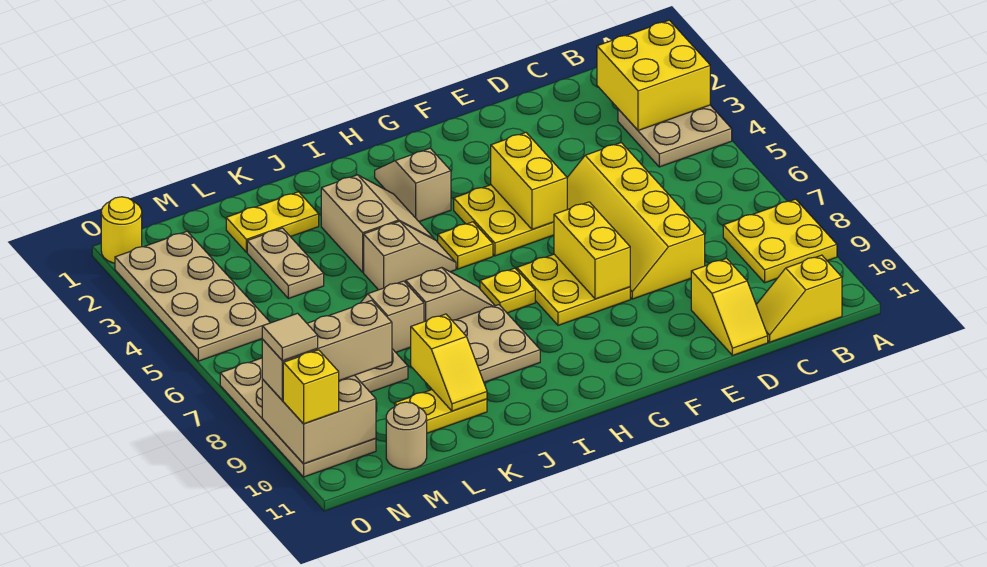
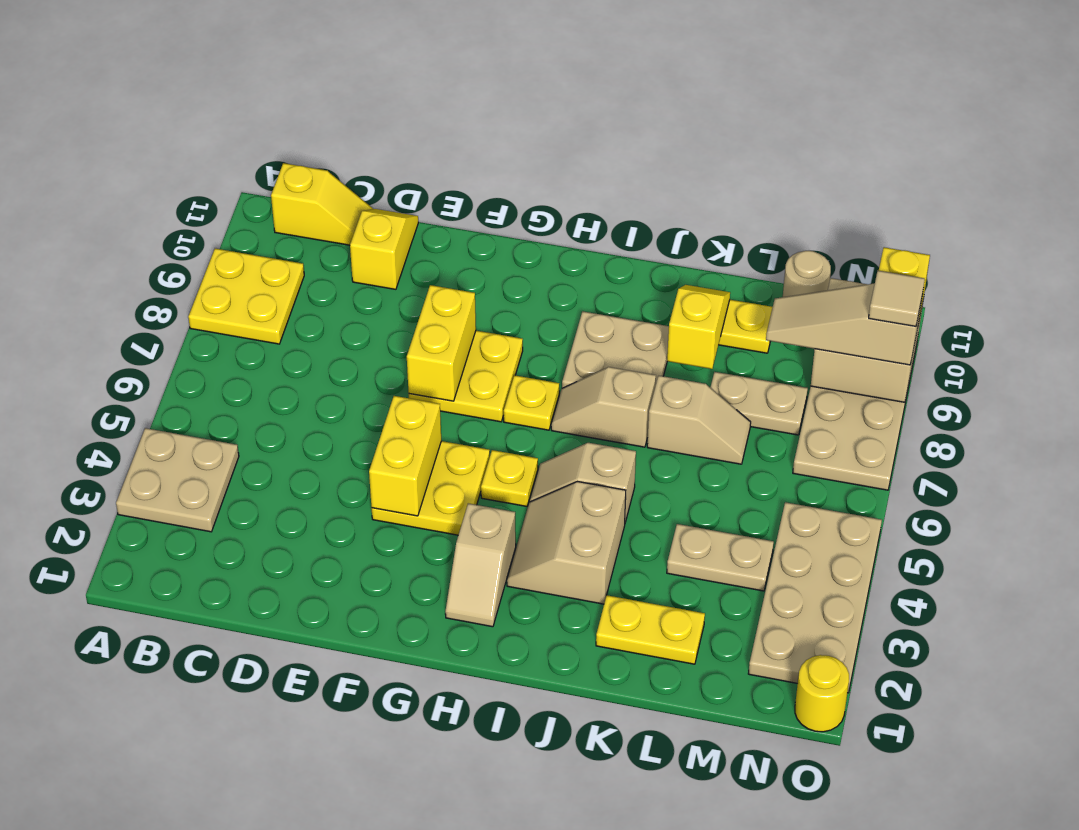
yellow brick A2:B3 level 2 -> none
yellow slope D5:E8 level 1 top D -> none
tan plate L3:L4 level 1 -> tan plate L4:M4 level 1
tan brick M9:O9 level 3 -> tan slope M9:O9 level 3 top O

